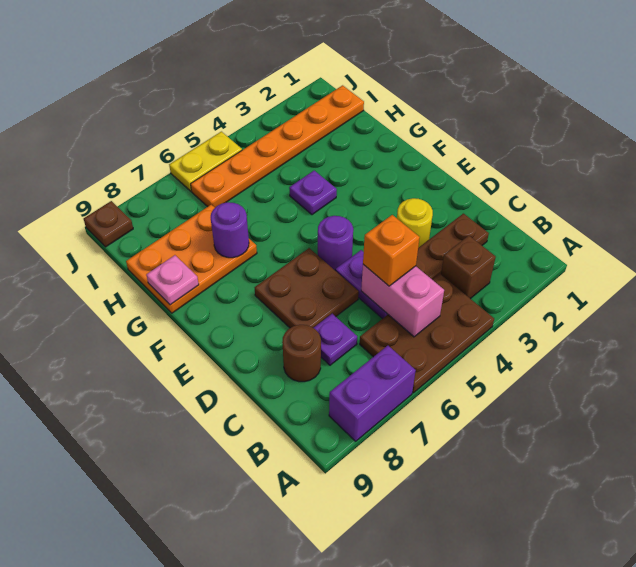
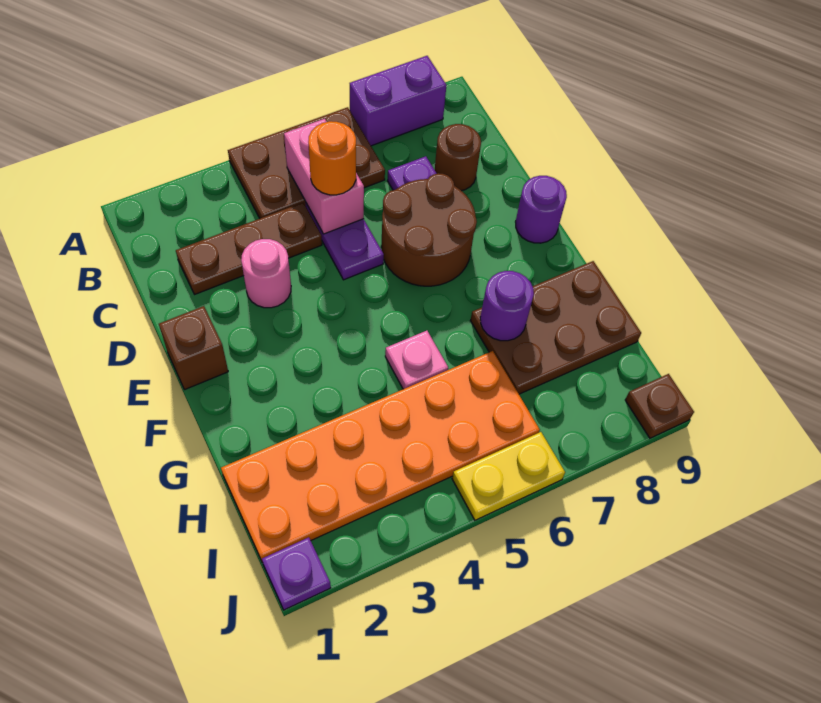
brown brick B3 level 1 -> brown brick E1 level 1
orange brick C5 level 3 -> orange round brick C5 level 3
yellow round brick D3 level 1 -> pink round brick D3 level 1
brown plate D6:E7 level 1 -> brown round brick D6:E7 level 1
purple round brick E5 level 1 -> purple round brick E9 level 1
purple plate G4 level 1 -> purple plate J1 level 1
orange plate G7:H9 level 1 -> brown plate G7:H9 level 1
pink plate G9 level 2 -> pink plate G5 level 1
orange plate I1:I6 level 1 -> orange plate H1:I6 level 1

